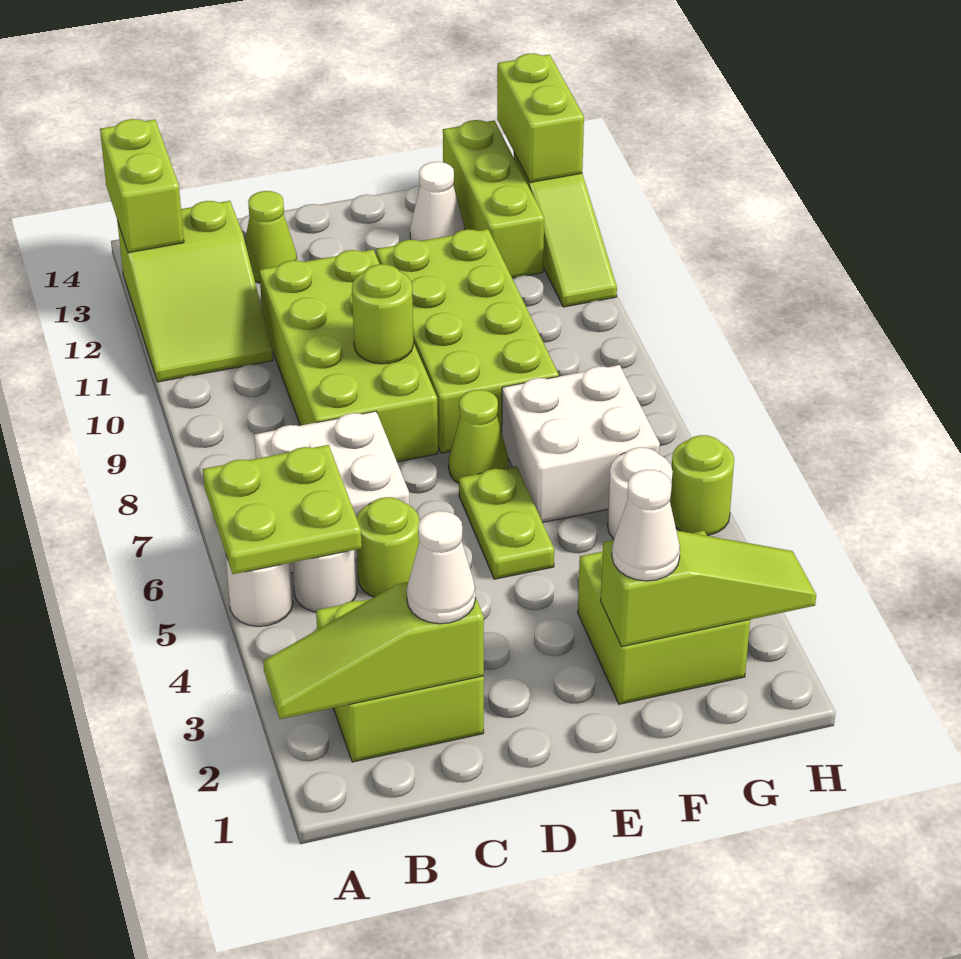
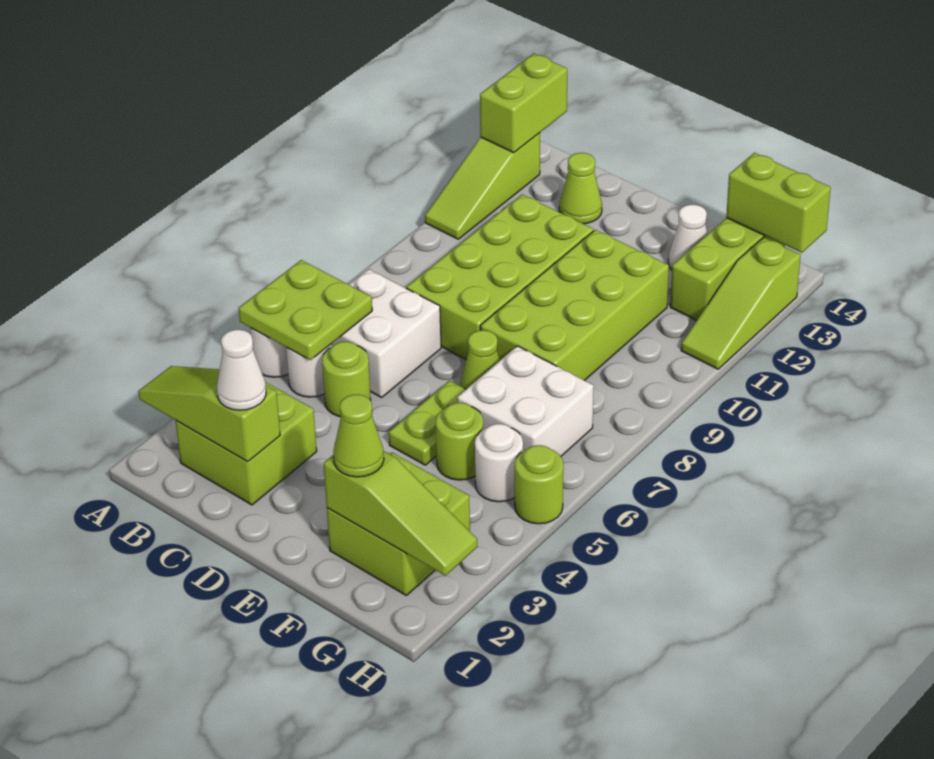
lime slope A11:B13 level 1 top 13 -> lime slope A11:A13 level 1 top 13
lime round brick D9 level 2 -> lime round brick F5 level 1
white cone F2 level 3 -> lime cone F2 level 3
lime brick H13:H14 level 2 -> lime brick G14:H14 level 2

